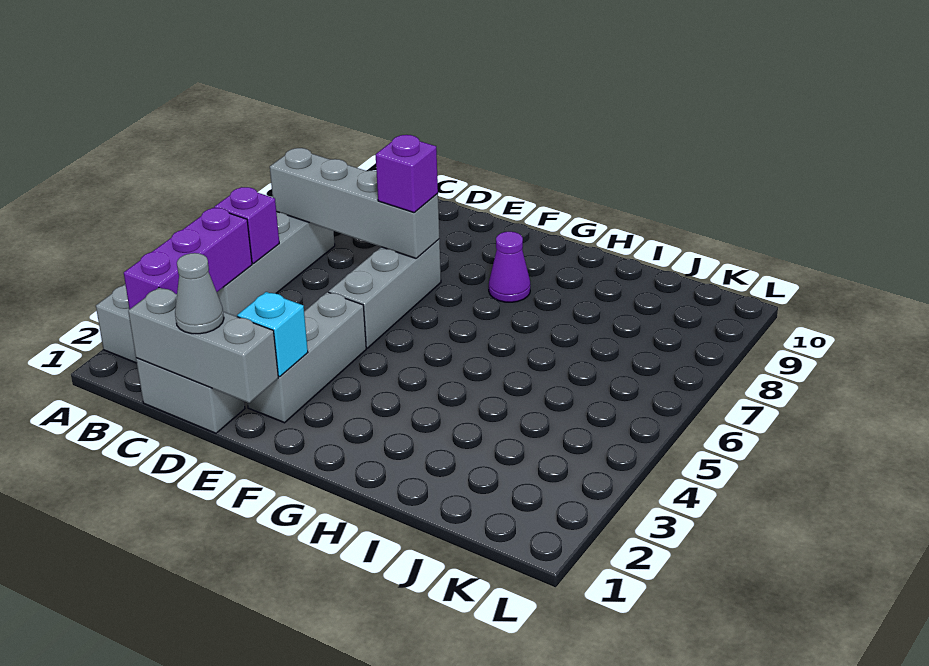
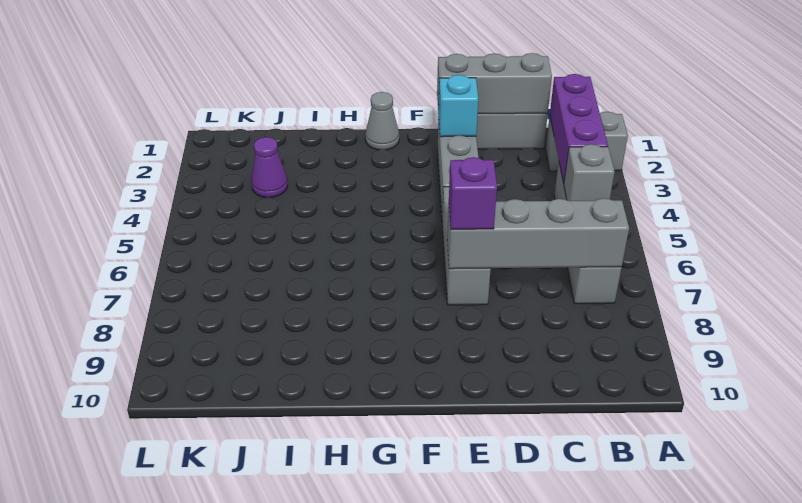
purple brick B5 level 2 -> grey brick B5 level 2
grey cone D1 level 3 -> grey cone G1 level 1
purple cone G8 level 1 -> purple cone J3 level 1

